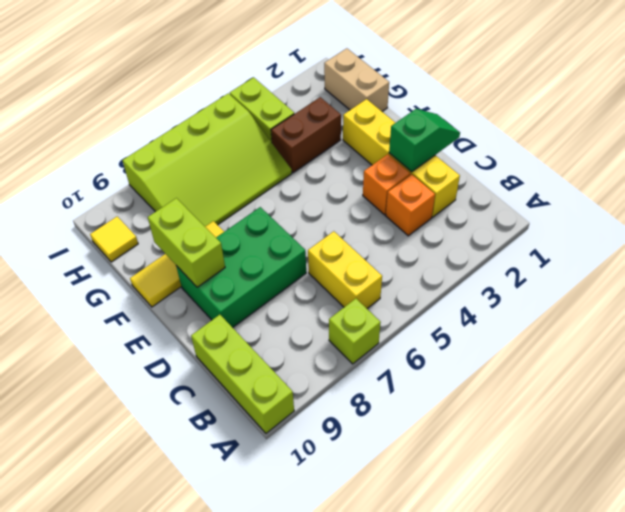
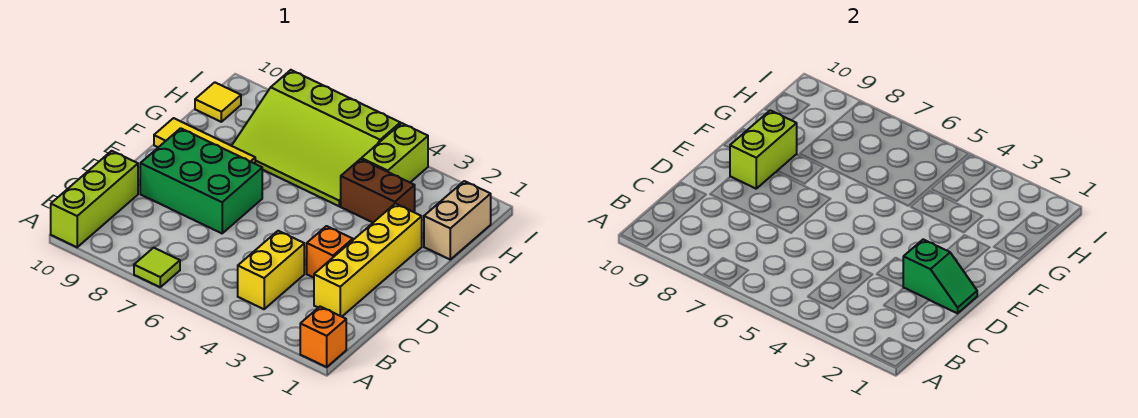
lime brick A7 level 1 -> lime tile A7 level 1
yellow brick B6:C6 level 1 -> yellow brick B4:C4 level 1
orange brick C3 level 1 -> orange brick A1 level 1

